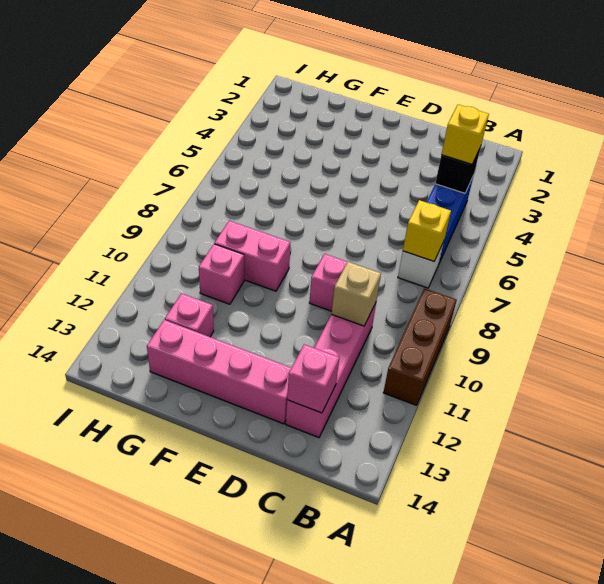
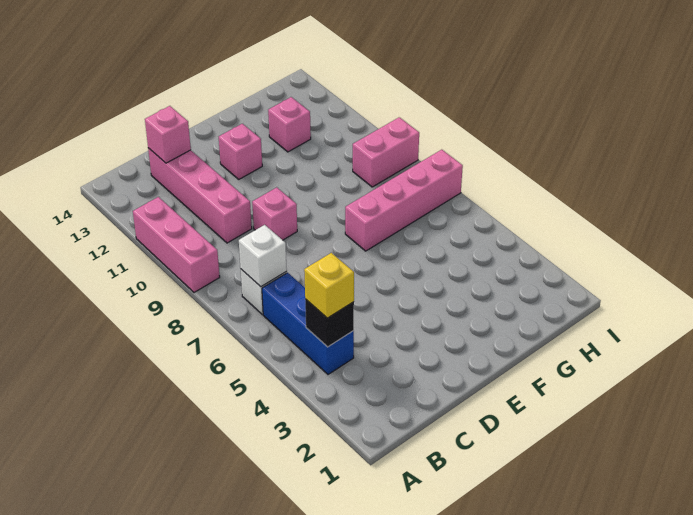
brown brick A9:A11 level 1 -> pink brick A9:A11 level 1
yellow brick B7 level 2 -> white brick B7 level 2
tan brick C10 level 2 -> none
pink brick D13:G13 level 1 -> pink brick F7:I7 level 1
pink brick F9:G9 level 1 -> pink brick H9:I9 level 1
pink brick G10 level 1 -> pink brick E12 level 1

